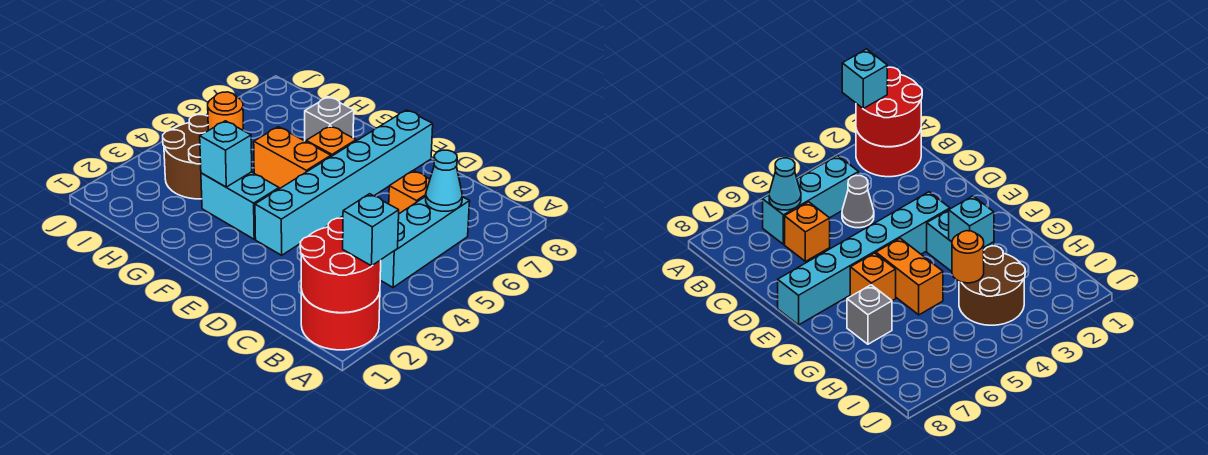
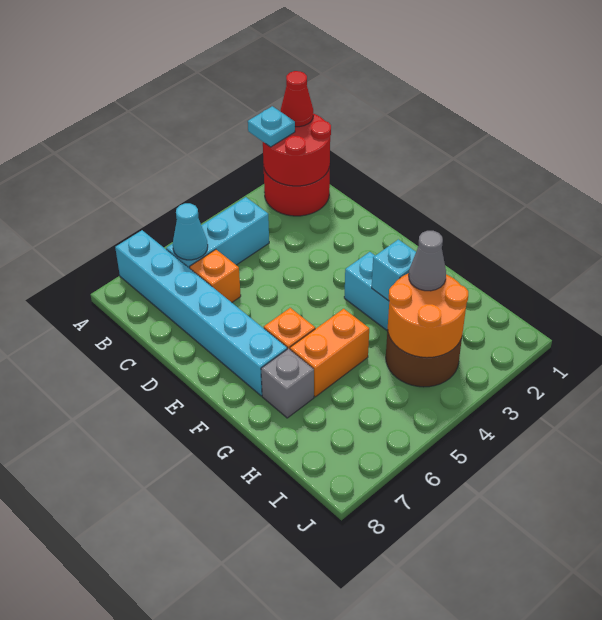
none -> red cone A1 level 3
cyan brick A2 level 3 -> cyan plate A2 level 3
grey cone C4 level 1 -> grey cone H3 level 3
cyan brick E3:E8 level 1 -> cyan brick A7:F7 level 1
orange brick F5:G5 level 1 -> orange brick G5:G6 level 1
orange round brick H4 level 2 -> orange round brick H3:I4 level 2

